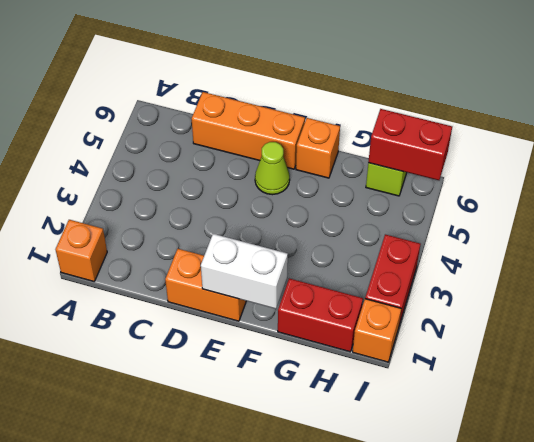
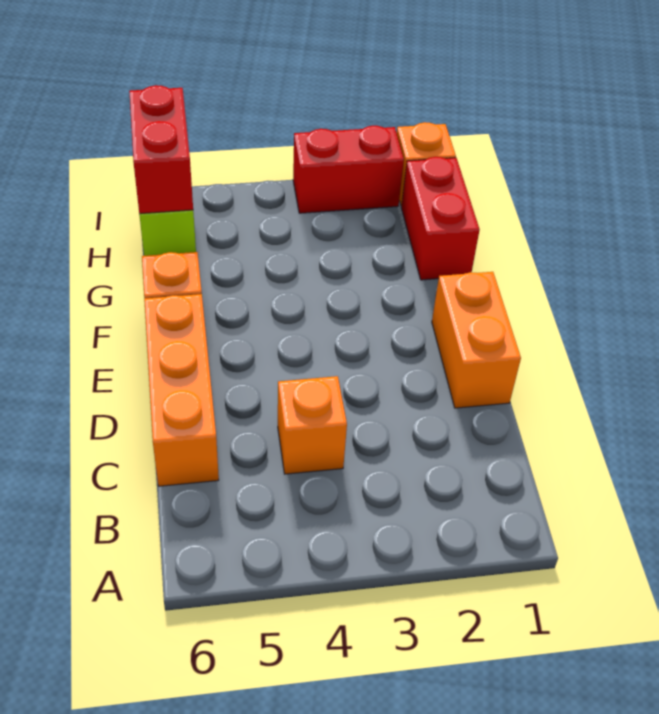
orange brick A1 level 1 -> orange brick C4 level 1
white brick E1:F1 level 2 -> none
lime cone E5 level 1 -> none

